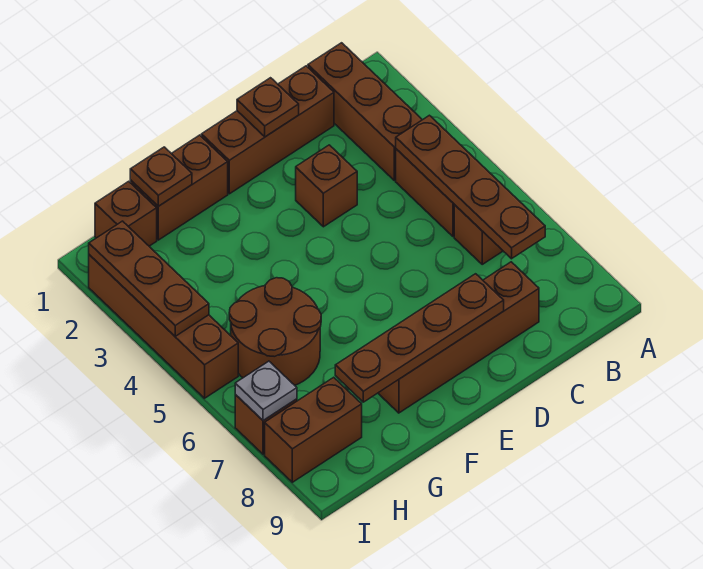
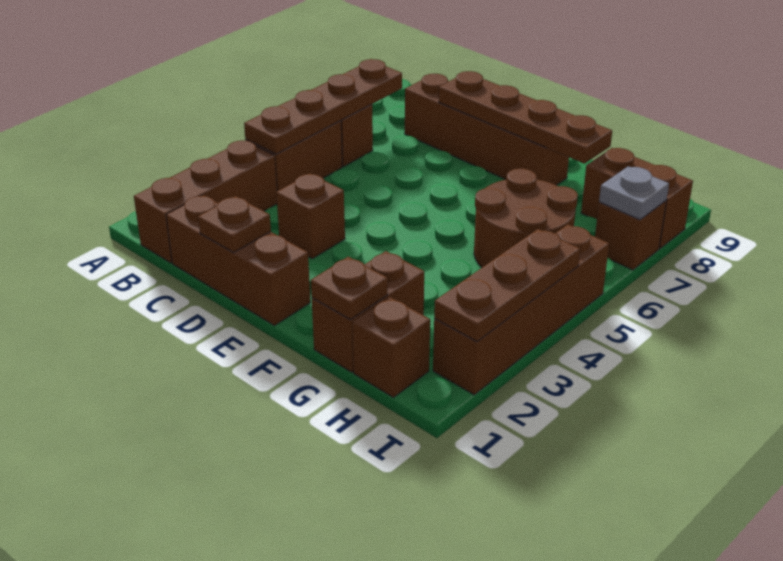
brown brick F1:G1 level 1 -> brown brick G1:G2 level 1

